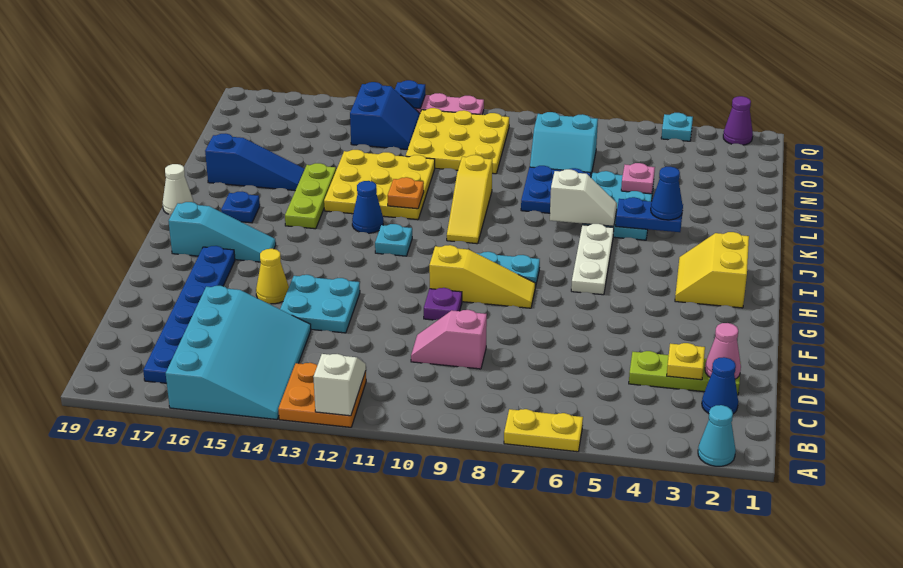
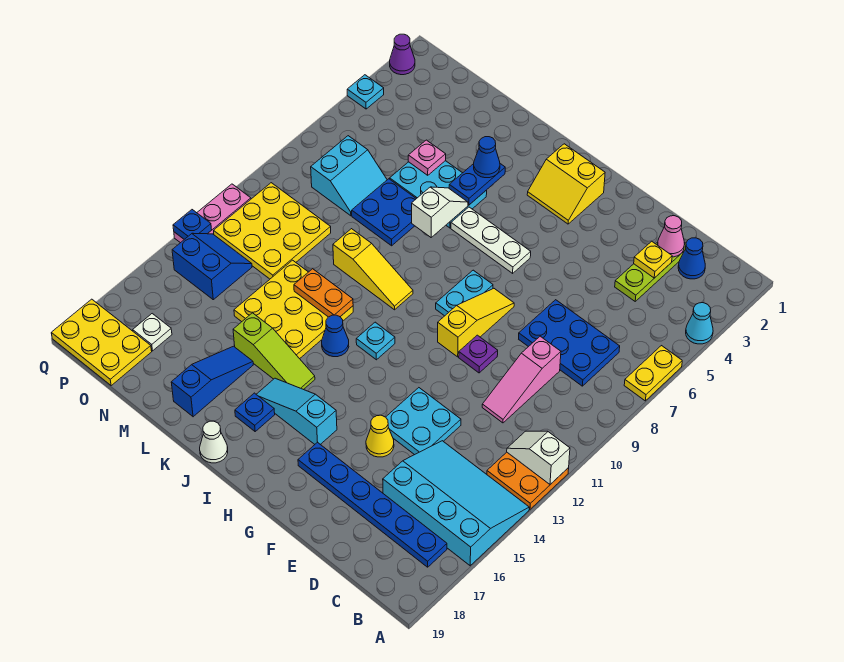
cyan cone A2 level 1 -> cyan cone A4 level 1
none -> blue plate C7:E8 level 1
pink slope D9:D10 level 1 top 9 -> pink slope D9:D11 level 1 top 9
cyan slope H16:H18 level 1 top 18 -> cyan slope H16:J16 level 1 top H
lime plate J15:L15 level 1 -> lime slope J15:L15 level 1 top L
orange plate K12 level 2 -> orange plate K12:L12 level 2
none -> white plate O17 level 1
none -> yellow plate O18:Q19 level 1

